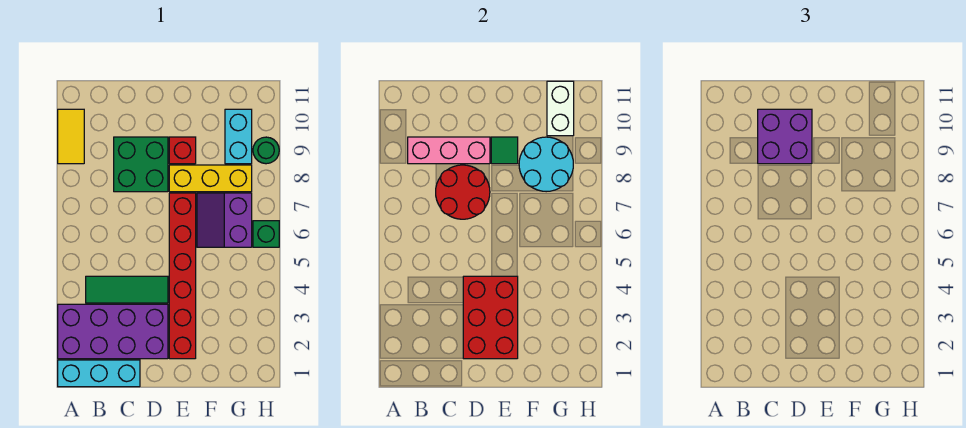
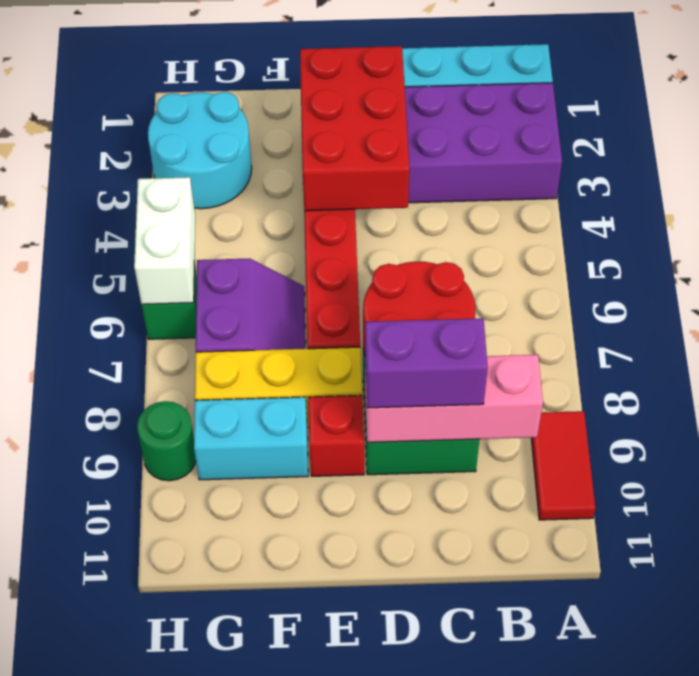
yellow tile A9:A10 level 1 -> red tile A9:A10 level 1
green tile B4:D4 level 1 -> none
purple brick C9:D10 level 3 -> purple brick C9:D9 level 3
green tile E9 level 2 -> none
cyan round brick F8:G9 level 2 -> cyan round brick G2:H3 level 1
cyan brick G9:G10 level 1 -> cyan brick F9:G9 level 1
white brick G10:G11 level 2 -> white brick H5:H6 level 2

